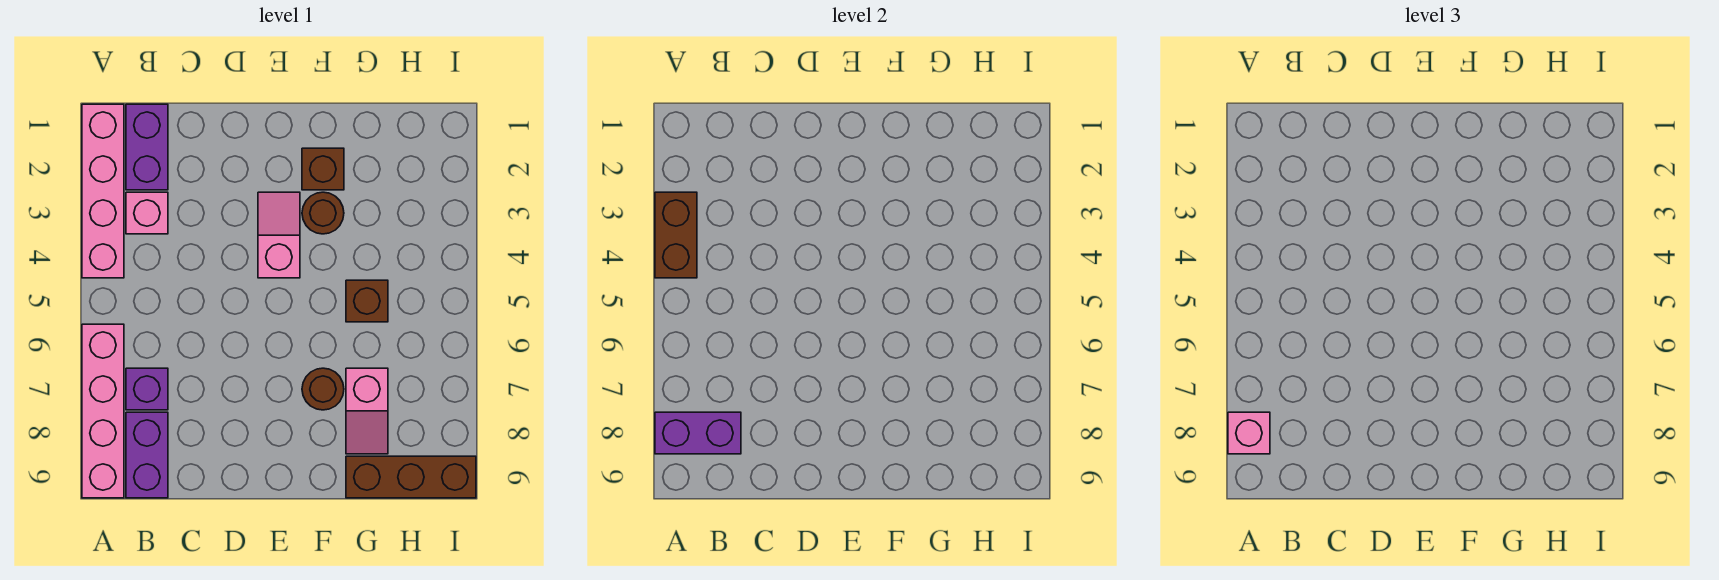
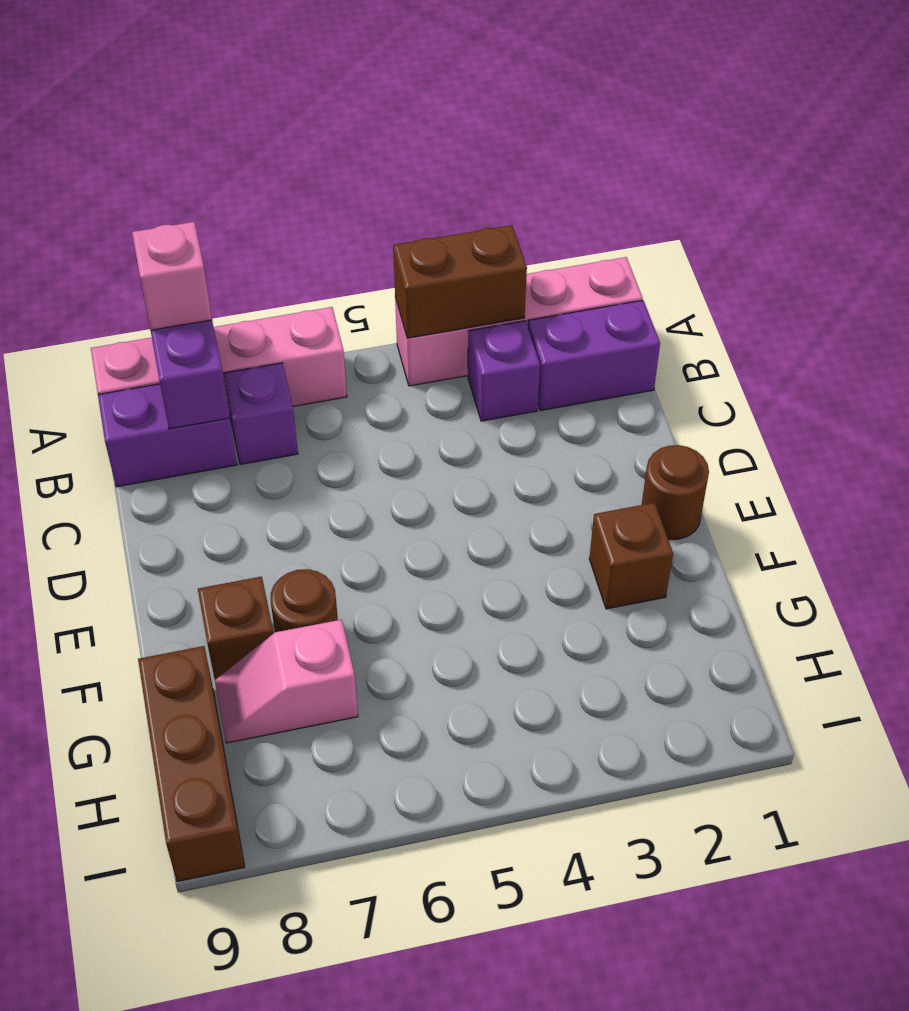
pink brick B3 level 1 -> purple brick B3 level 1
pink slope E3:E4 level 1 top 4 -> none
brown round brick F3 level 1 -> brown round brick E1 level 1
brown brick G5 level 1 -> brown brick F8 level 1

